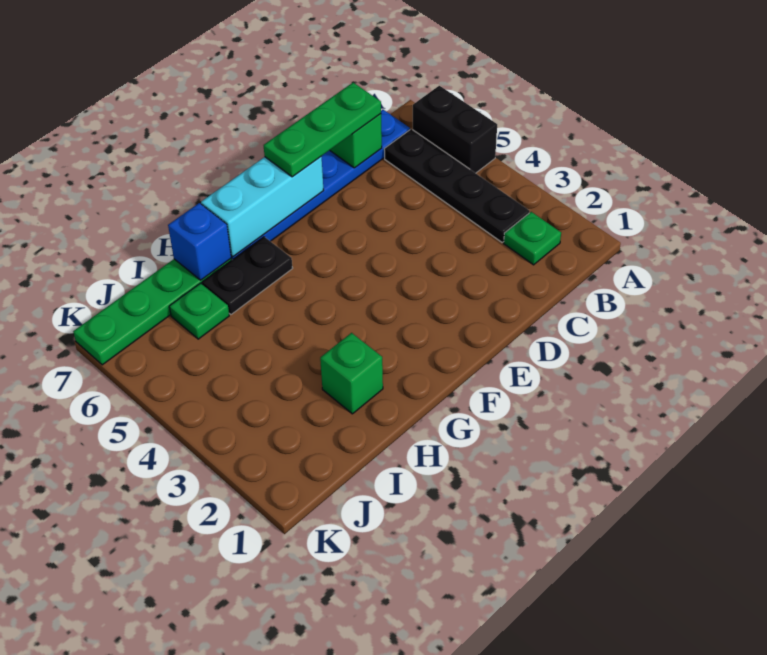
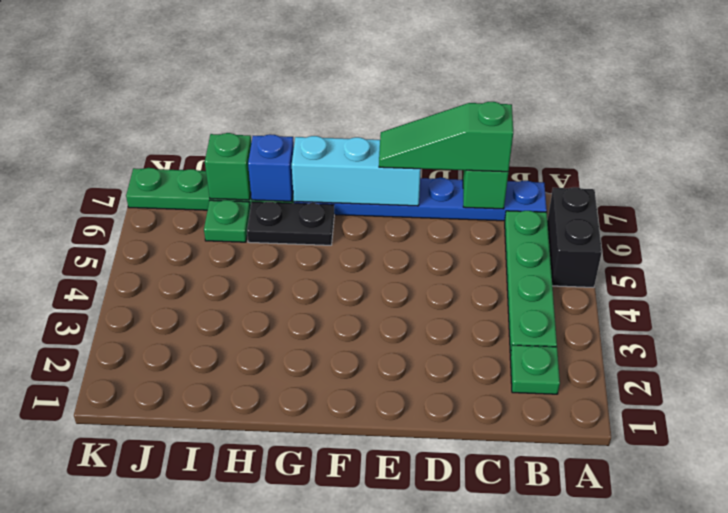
black plate B3:B6 level 1 -> green plate B3:B6 level 1
green plate C7:E7 level 3 -> green slope C7:E7 level 3 top C
green brick H2 level 1 -> green brick I7 level 2

